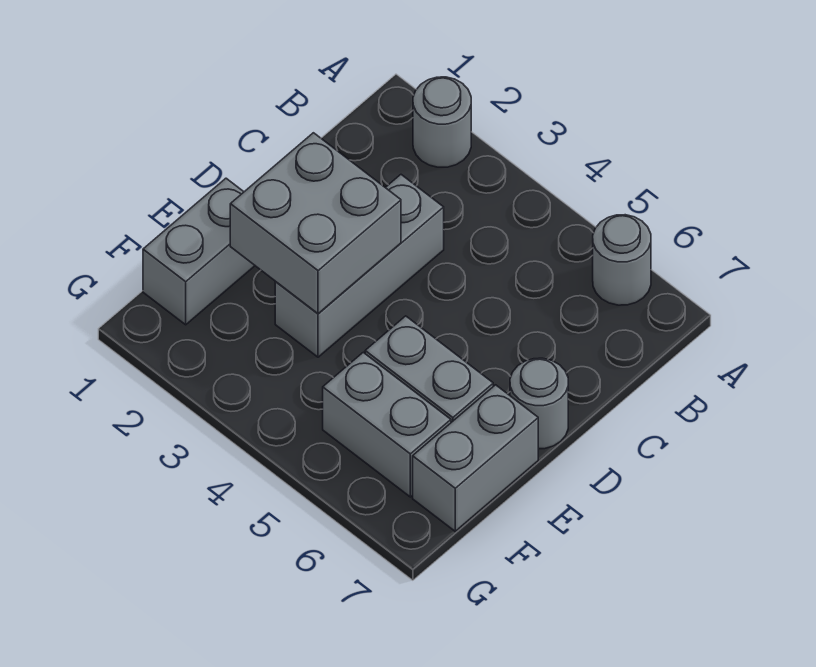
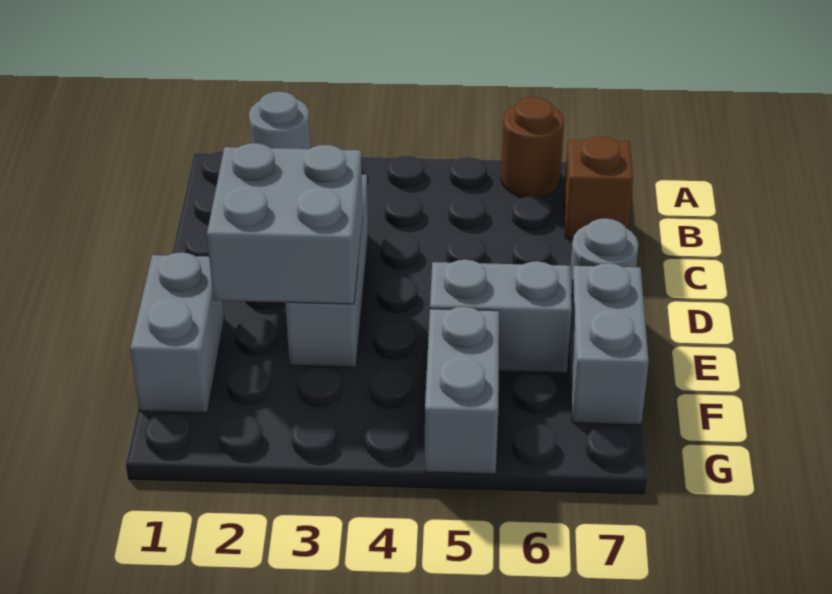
grey round brick A6 level 1 -> brown round brick A6 level 1
none -> brown brick B7 level 1
grey brick F5:F6 level 1 -> grey brick F5:G5 level 1

